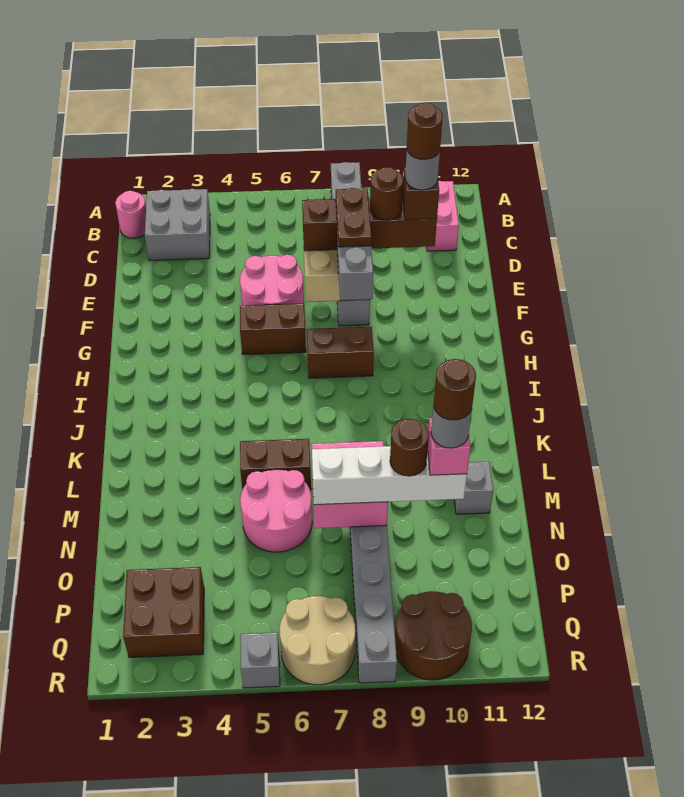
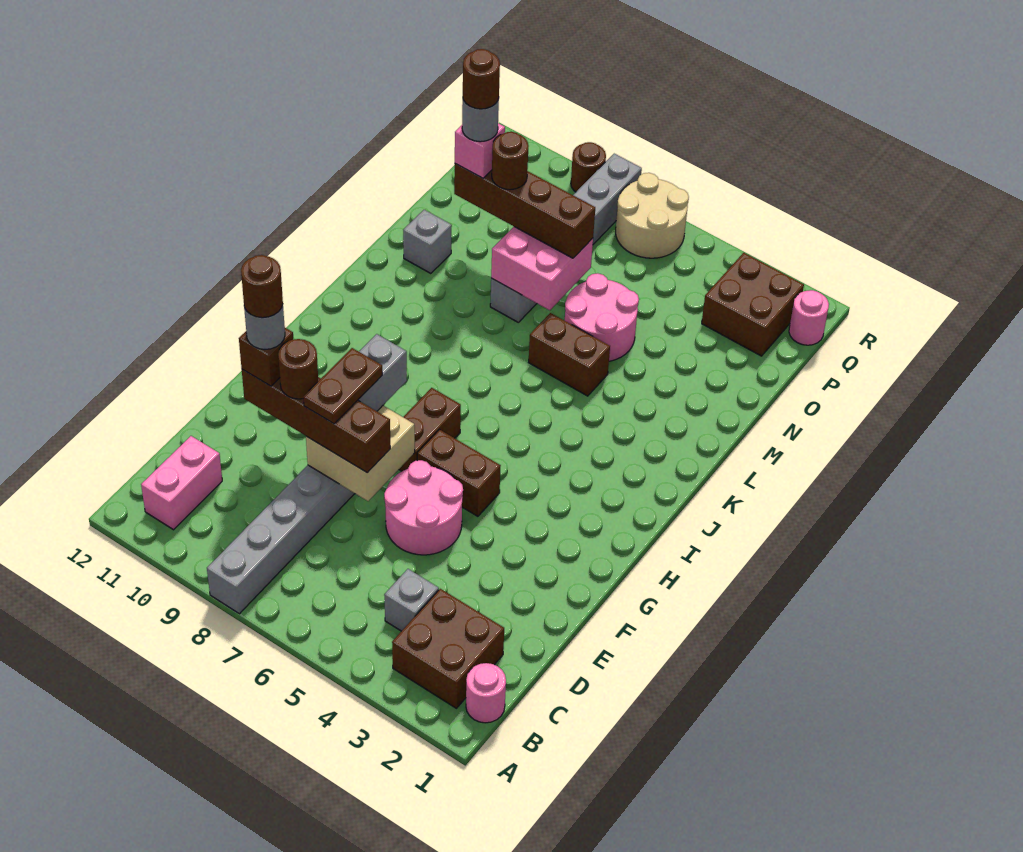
grey brick B2:C3 level 1 -> brown brick B2:C3 level 1
brown brick H7:H8 level 1 -> brown brick G7:H7 level 1
white brick N7:N10 level 3 -> brown brick N7:N10 level 3
none -> pink round brick Q1 level 1
brown round brick Q9:R10 level 1 -> brown round brick R9 level 1
grey brick R5 level 1 -> grey brick C4 level 1

